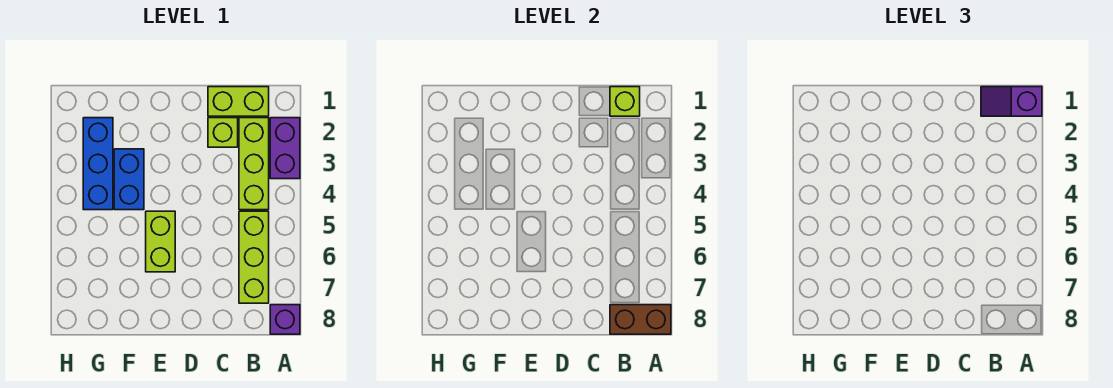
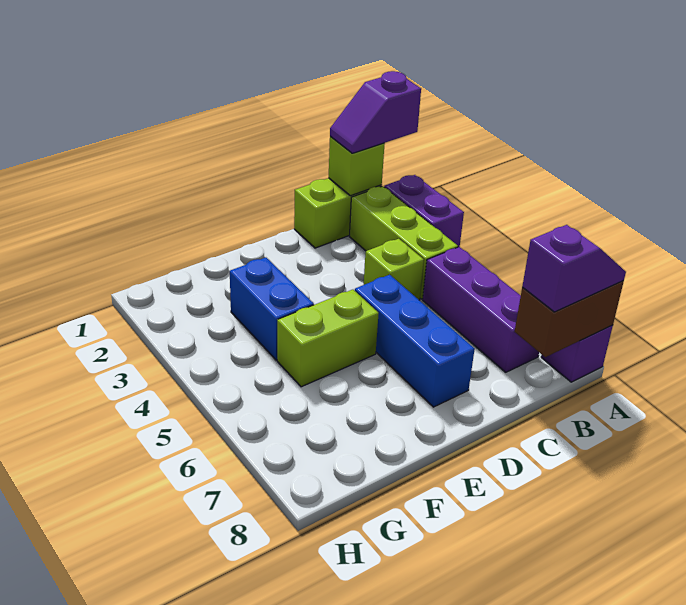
none -> purple slope A8:B8 level 3 top B
lime brick B5:B7 level 1 -> purple brick B5:B7 level 1
lime brick C2 level 1 -> lime brick C4 level 1
lime brick E5:E6 level 1 -> lime brick E5:F5 level 1
blue brick G2:G4 level 1 -> blue brick D5:D7 level 1

